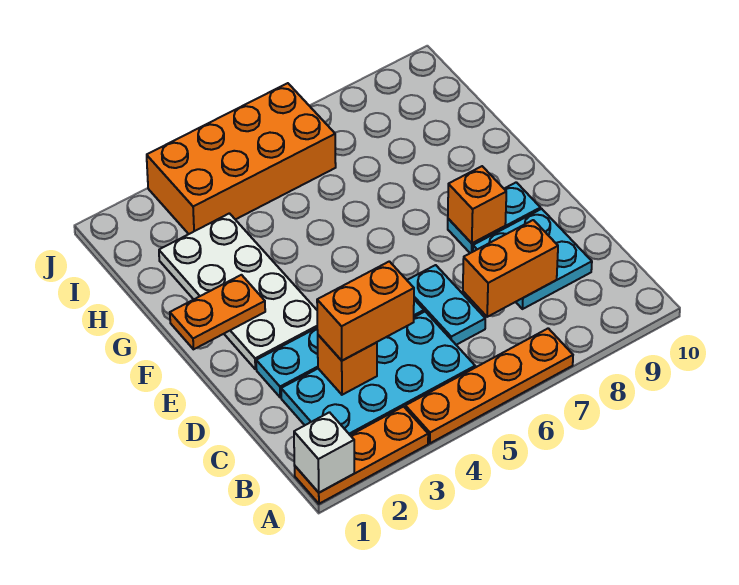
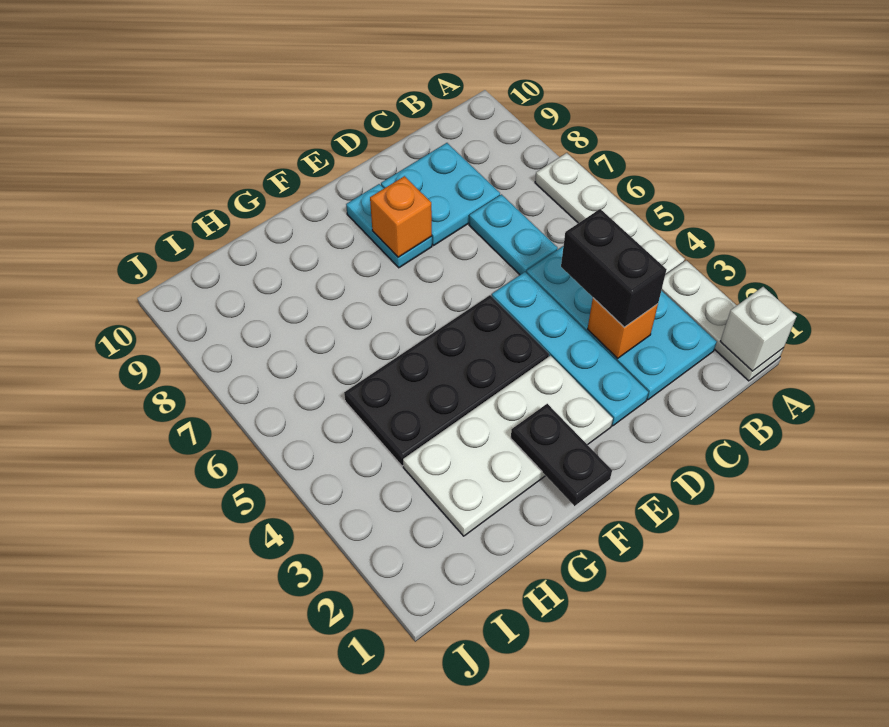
orange plate A1:A3 level 1 -> white plate A1:A3 level 1
orange plate A4:A7 level 1 -> white plate A4:A7 level 1
orange brick C3:C4 level 3 -> black brick C3:C4 level 3
cyan plate C6:D6 level 1 -> cyan plate C6:C7 level 1
orange brick C7:C8 level 2 -> none
none -> black plate E4:H5 level 1
orange plate F1:F2 level 2 -> black plate F1:F2 level 2
orange brick I3:J6 level 1 -> none

